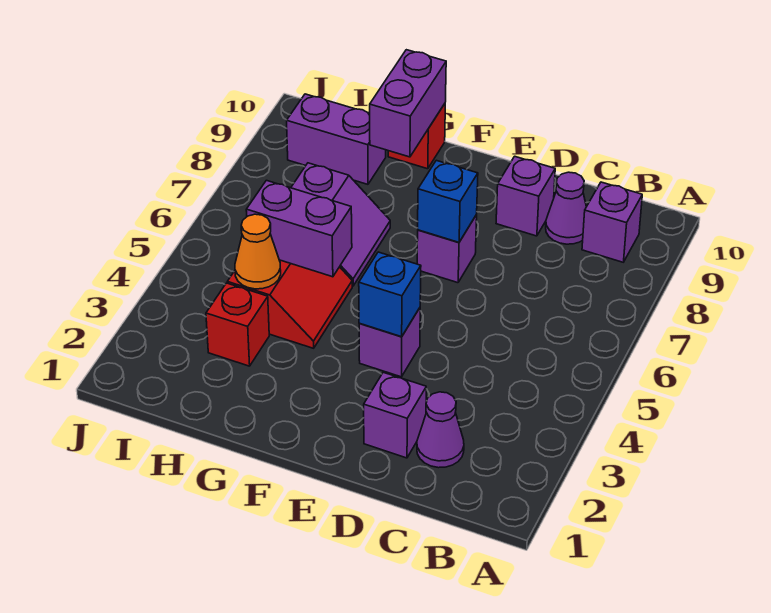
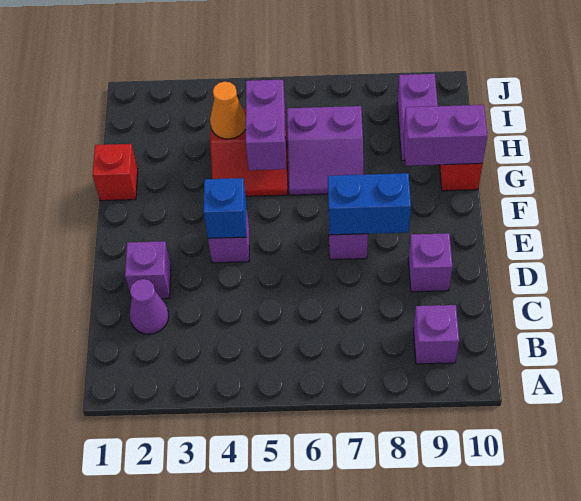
purple cone C9 level 1 -> none
blue brick E7 level 2 -> blue brick E7:E8 level 2
red brick H3 level 1 -> red brick G1 level 1

